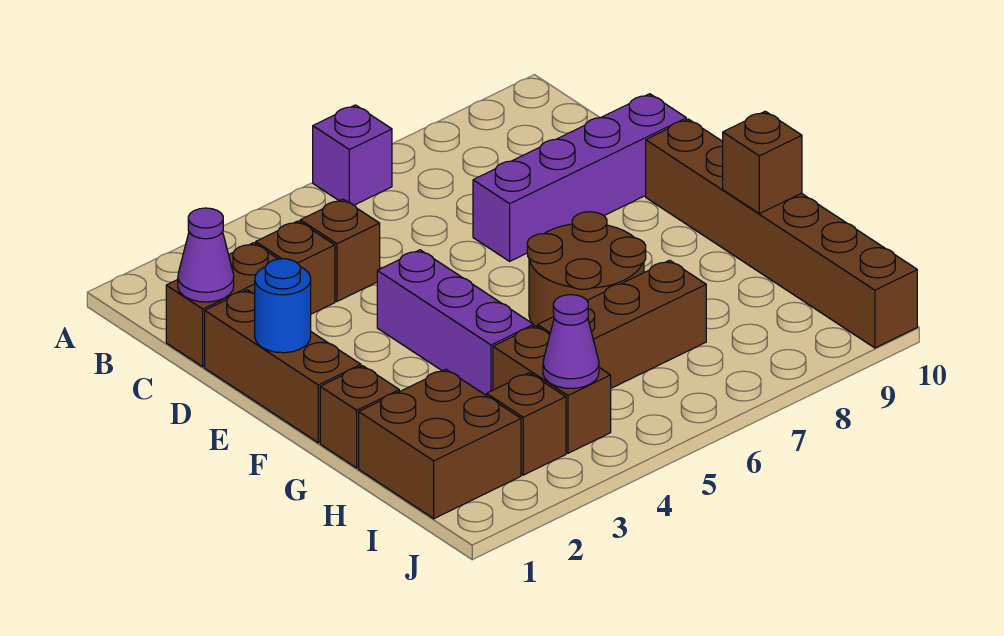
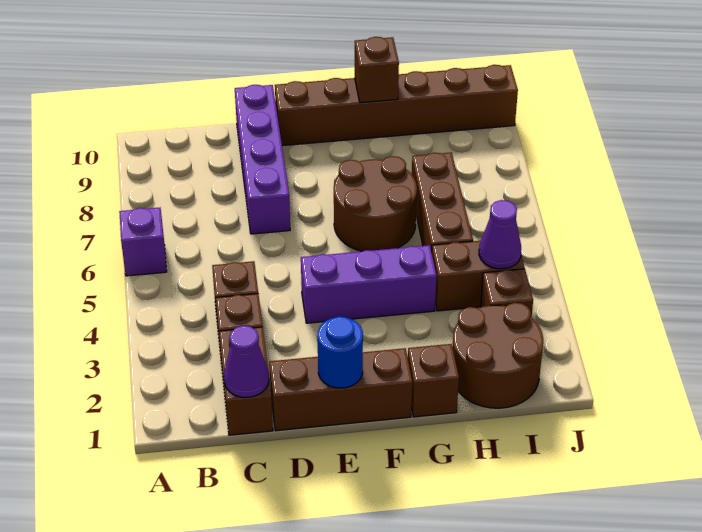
brown brick H1:I2 level 1 -> brown round brick H1:I2 level 1

